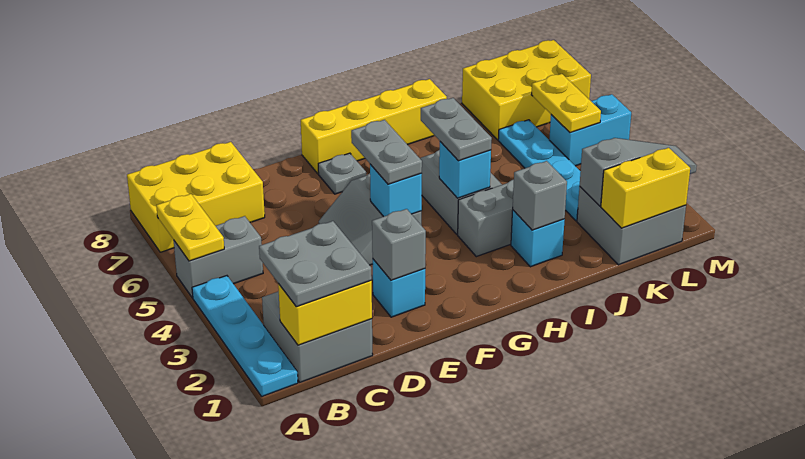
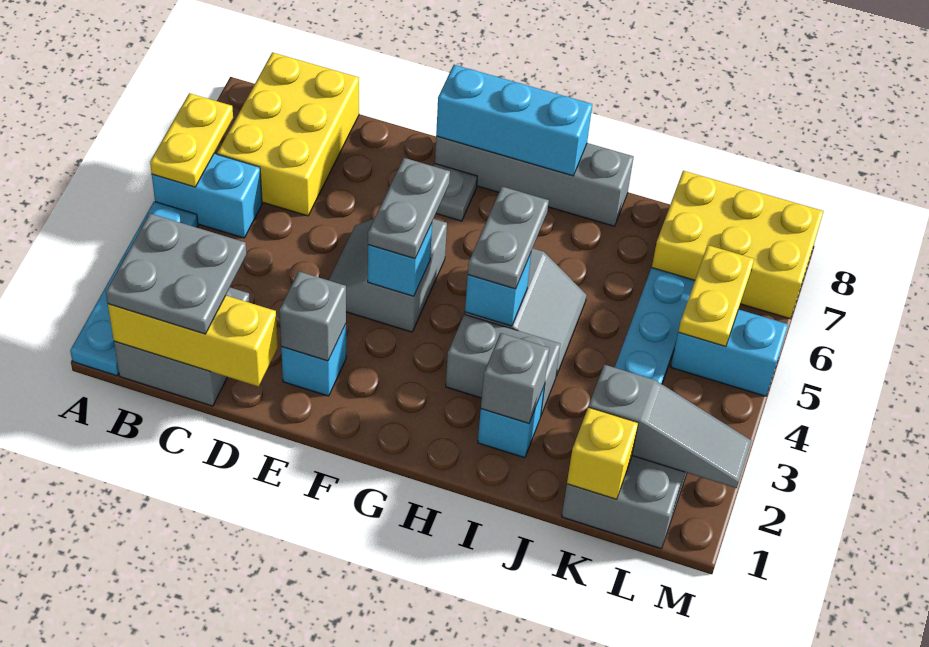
grey brick A5:B5 level 1 -> cyan brick A5:B5 level 1
yellow brick A7:C8 level 1 -> yellow brick B6:C8 level 1
yellow brick B1:C1 level 2 -> yellow brick B1:D1 level 2
yellow brick F8:I8 level 1 -> grey brick F8:I8 level 1
none -> cyan brick F8:H8 level 2
yellow brick K1:L1 level 2 -> yellow brick K1 level 2

